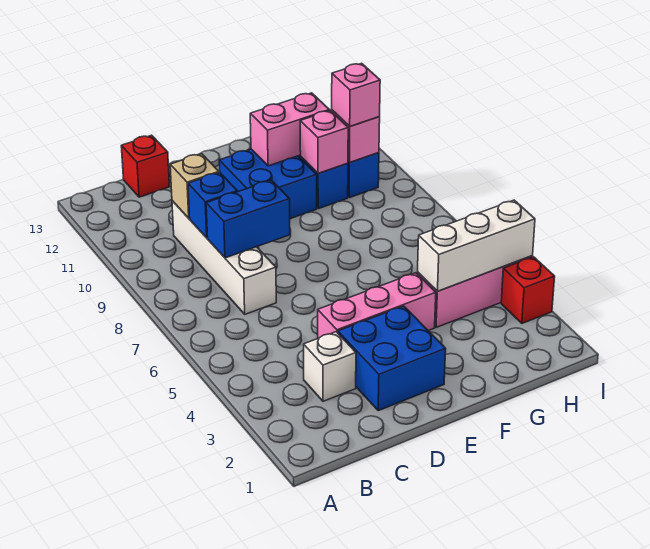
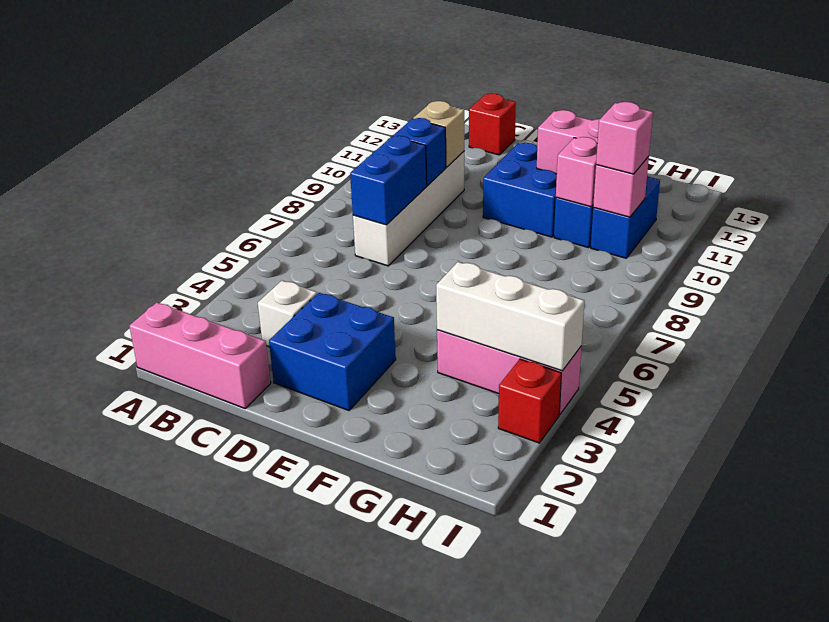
blue brick C8:D8 level 2 -> blue brick C7:C8 level 2
pink brick D4:F4 level 1 -> pink brick A1:C1 level 1

